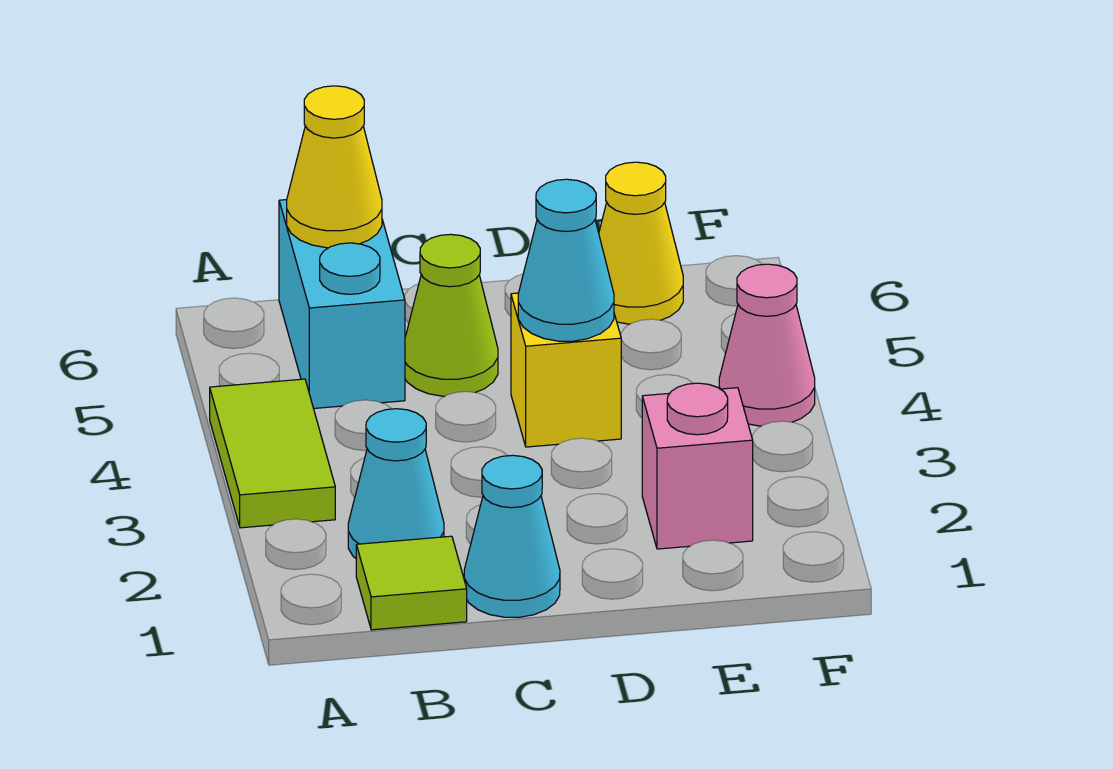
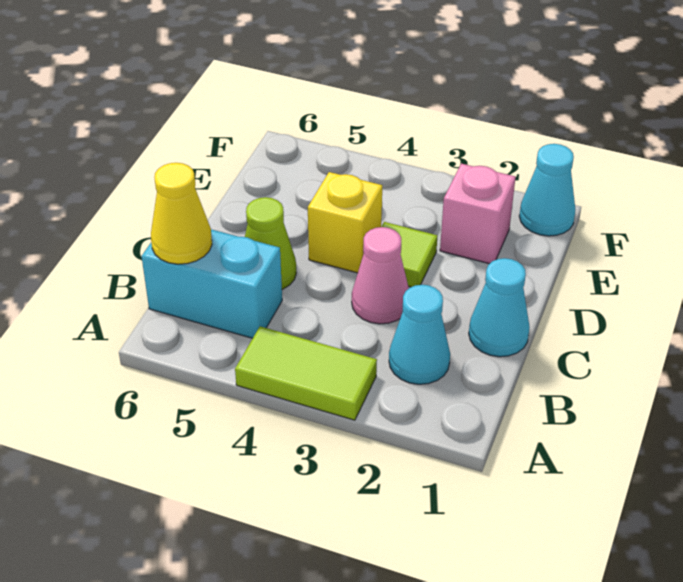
lime tile B1 level 1 -> lime tile D3 level 1
cyan cone D4 level 2 -> cyan cone F1 level 1
yellow cone E6 level 1 -> none
pink cone F4 level 1 -> pink cone C3 level 1

